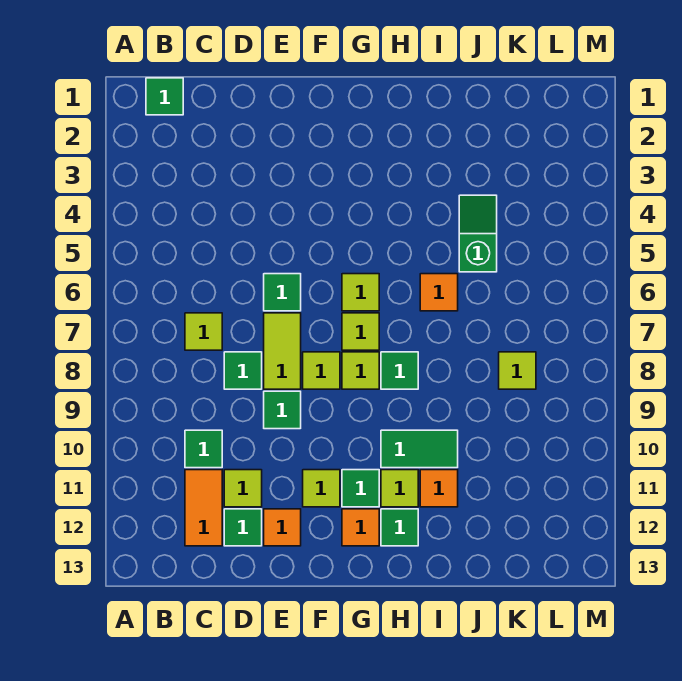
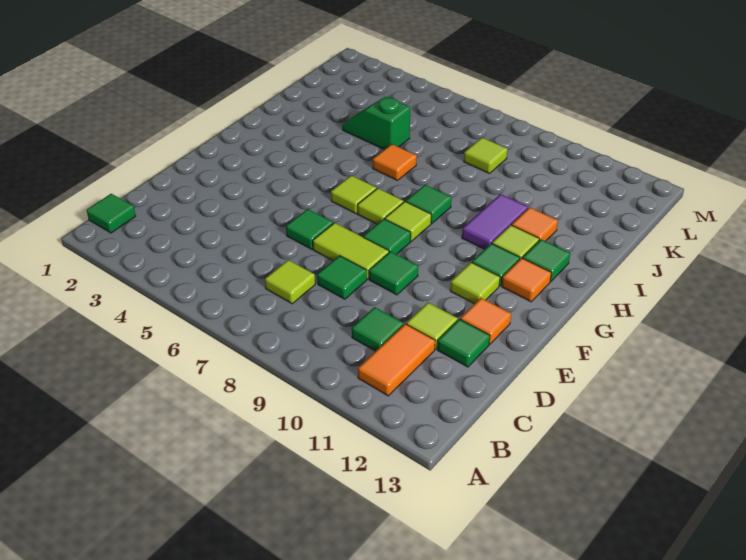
orange tile C11:C12 level 1 -> orange tile B11:C11 level 1
lime tile F8 level 1 -> green tile F8 level 1
green tile H10:I10 level 1 -> purple tile H10:I10 level 1

